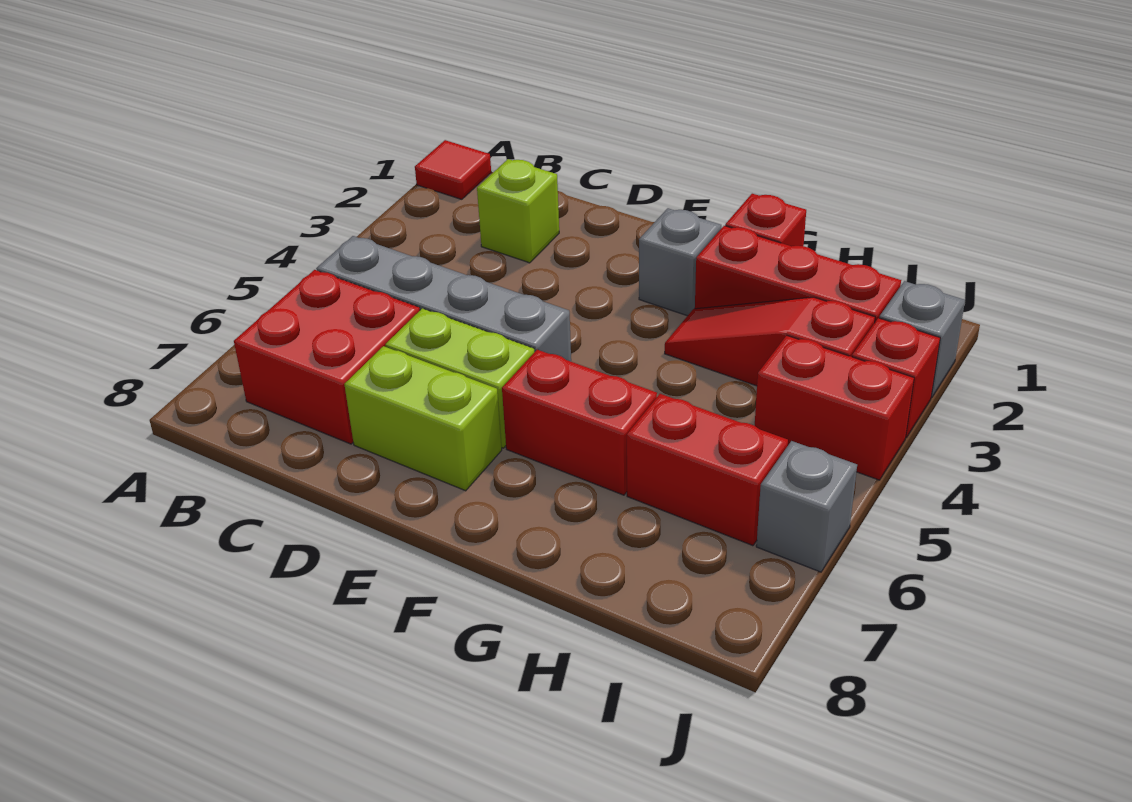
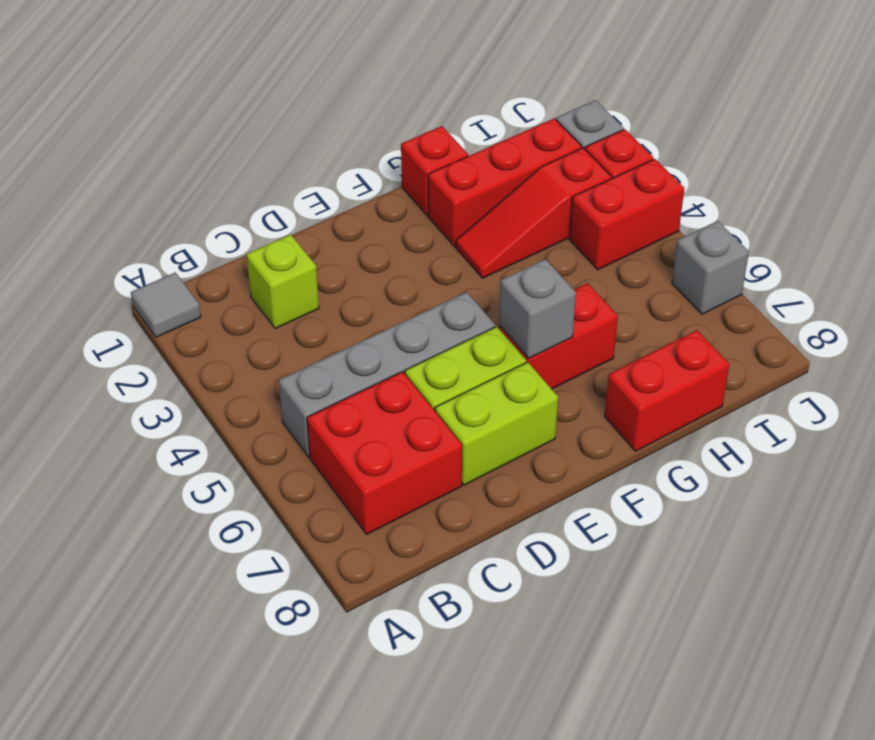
red tile A1 level 1 -> grey tile A1 level 1
grey brick F2 level 1 -> grey brick F6 level 2
red brick H6:I6 level 1 -> red brick G8:H8 level 1

